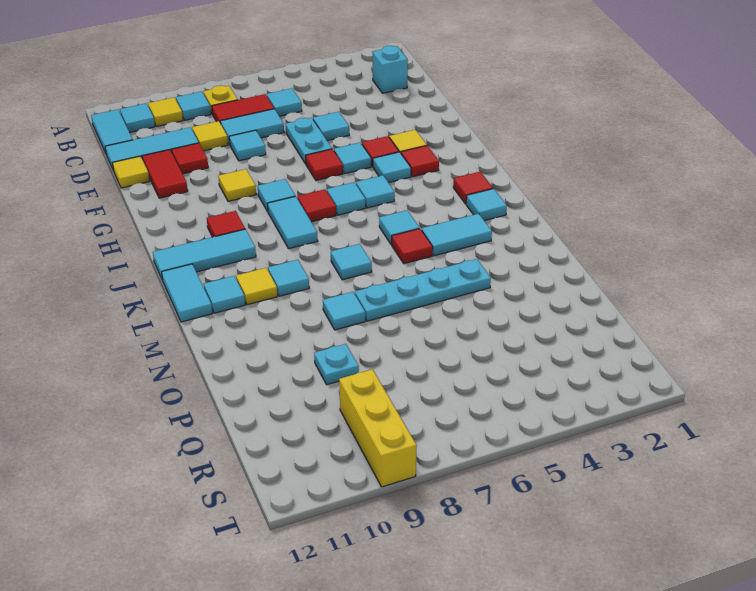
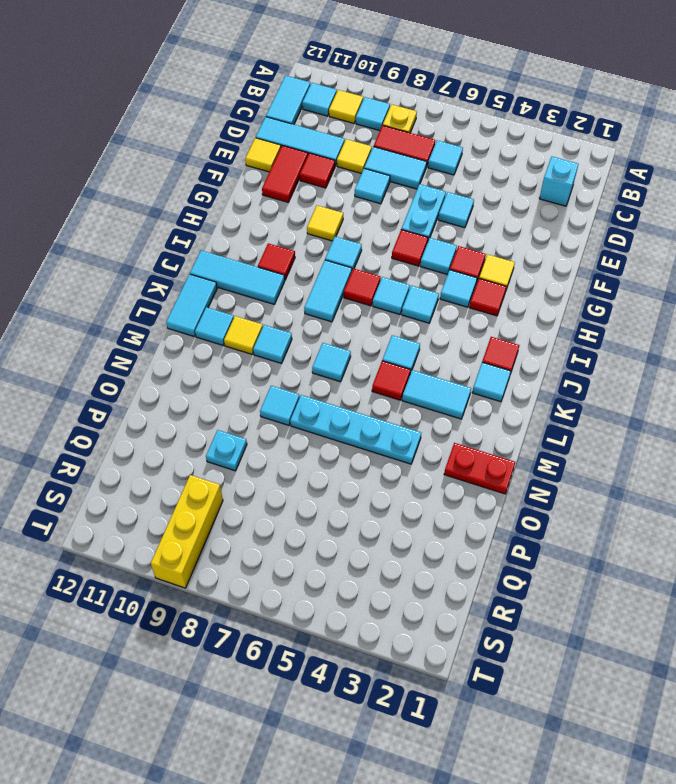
none -> red plate N1:N2 level 1

